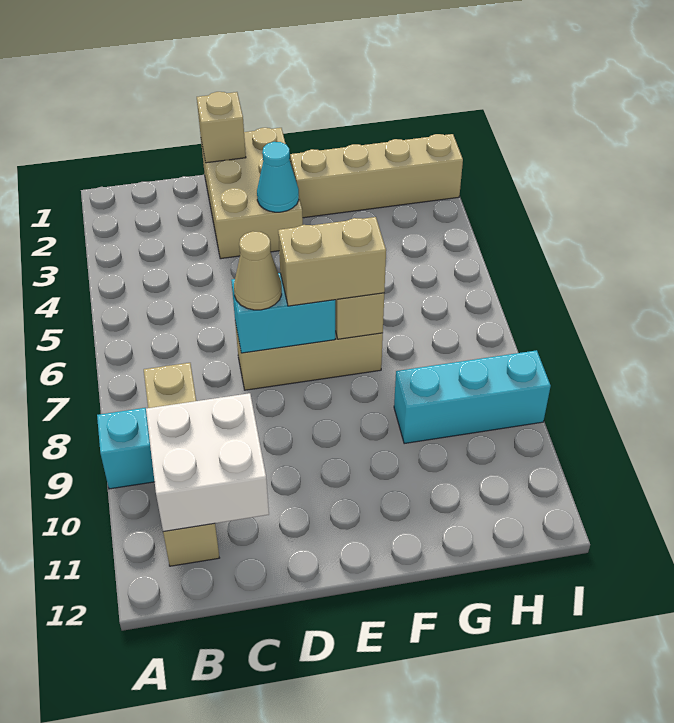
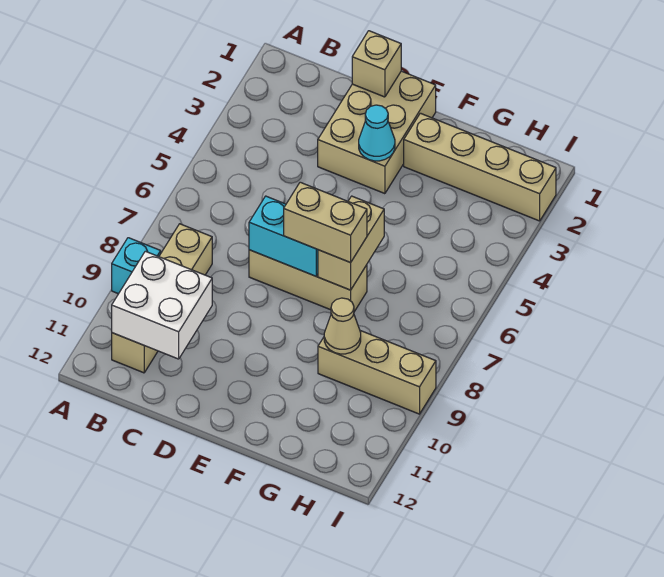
tan cone D7 level 3 -> tan cone G9 level 2
cyan brick G9:I9 level 1 -> tan brick G9:I9 level 1

